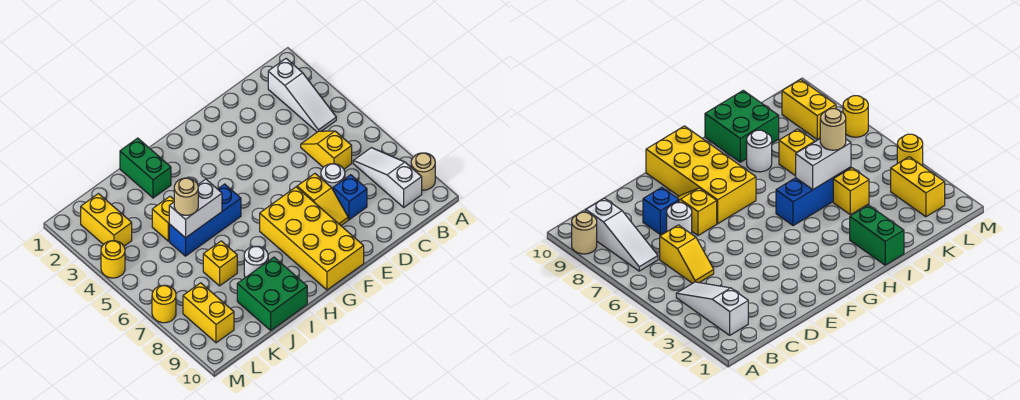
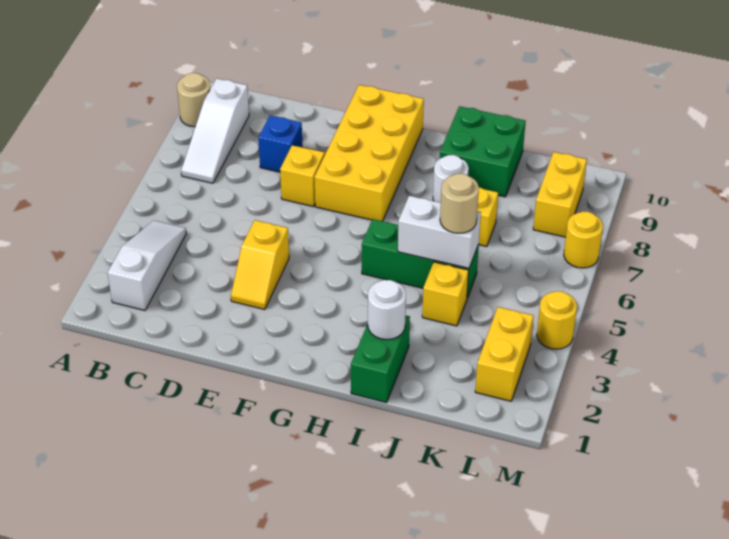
yellow slope C5:C6 level 1 top 6 -> yellow slope E3:E4 level 1 top 4
white round brick D7 level 1 -> white round brick I2 level 2
blue brick H5:J5 level 1 -> green brick H5:J5 level 1

